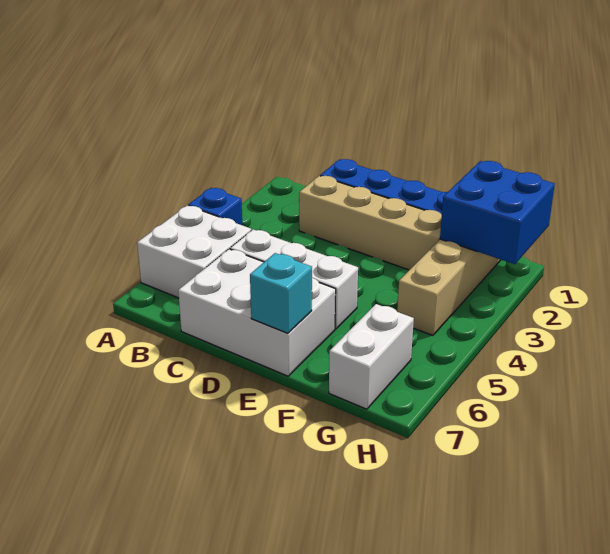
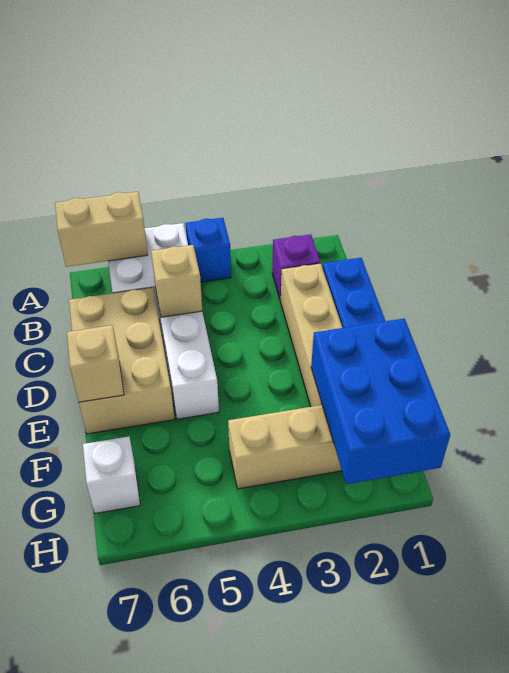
none -> tan brick A6:A7 level 2
none -> purple brick B2 level 1
none -> tan brick C5 level 2
white brick C6:E7 level 1 -> tan brick C6:E7 level 1
cyan brick E7 level 2 -> tan brick E7 level 2
blue brick G1:H2 level 2 -> blue brick F1:H2 level 2
white brick G6:G7 level 1 -> white brick G7 level 1

